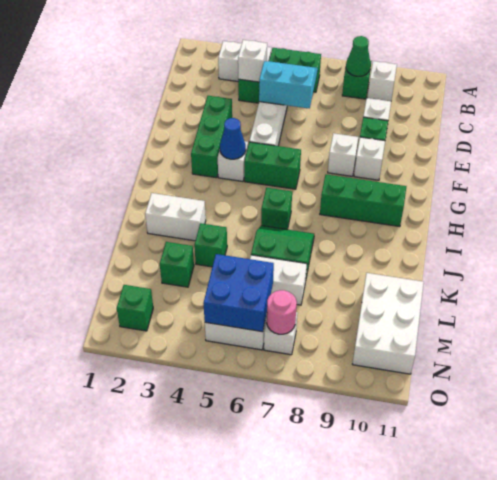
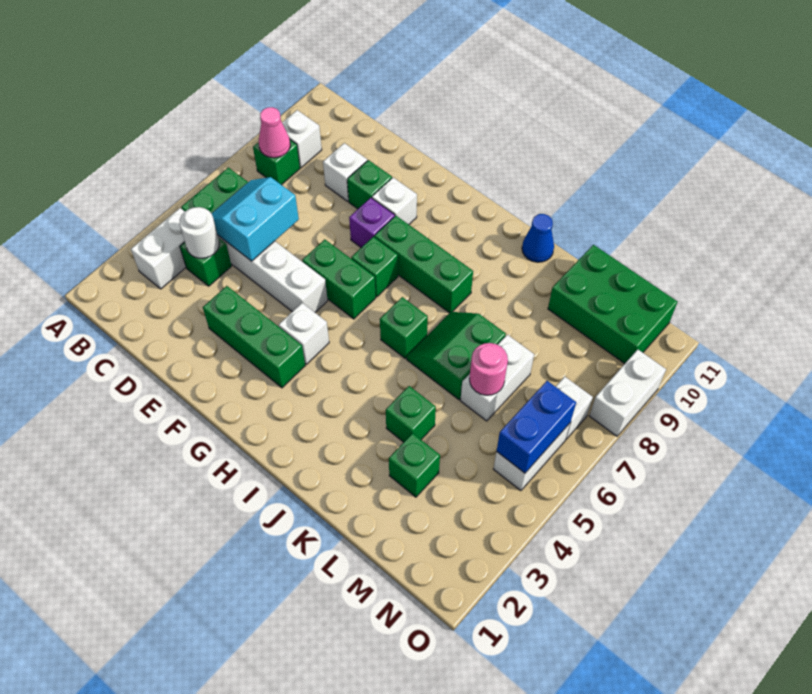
green cone B8 level 2 -> pink cone B8 level 2
white brick C4 level 2 -> white round brick C4 level 2
white brick F8 level 1 -> purple brick F8 level 1
blue cone G4 level 2 -> blue cone J11 level 1
green brick G5:G6 level 1 -> green brick F6:G6 level 1
green brick H8:H10 level 1 -> green brick G8:I8 level 1
white brick J2:J3 level 1 -> white brick O8:O9 level 1
white brick L10:N11 level 1 -> green brick L10:N11 level 1
blue brick M5:N6 level 2 -> blue brick N5:N6 level 2
green brick N2 level 1 -> green brick G7 level 1
pink round brick N7 level 2 -> pink round brick L6 level 2

